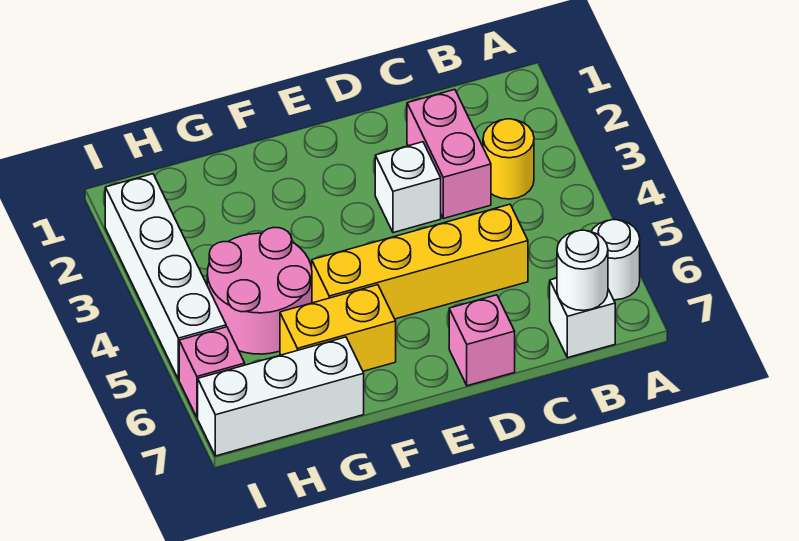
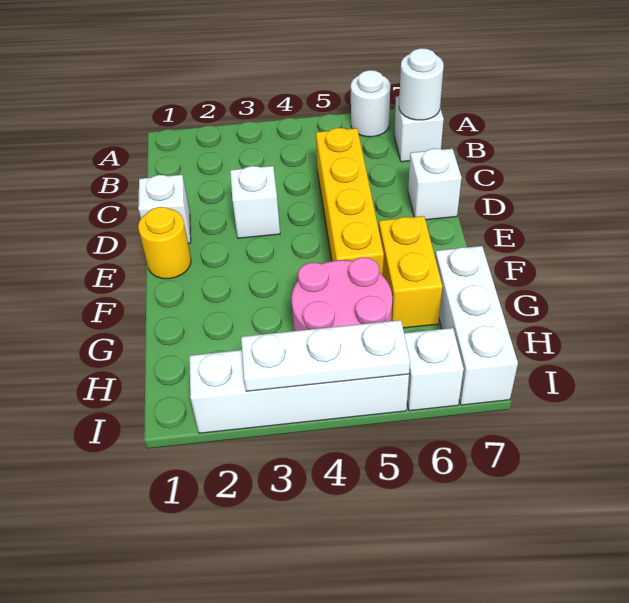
yellow round brick B3 level 1 -> yellow round brick E1 level 1
pink brick C2:C3 level 1 -> none
none -> white brick D1 level 1
pink brick D7 level 1 -> white brick D7 level 1
none -> white plate I3:I5 level 2
pink brick I6 level 1 -> white brick I6 level 1

